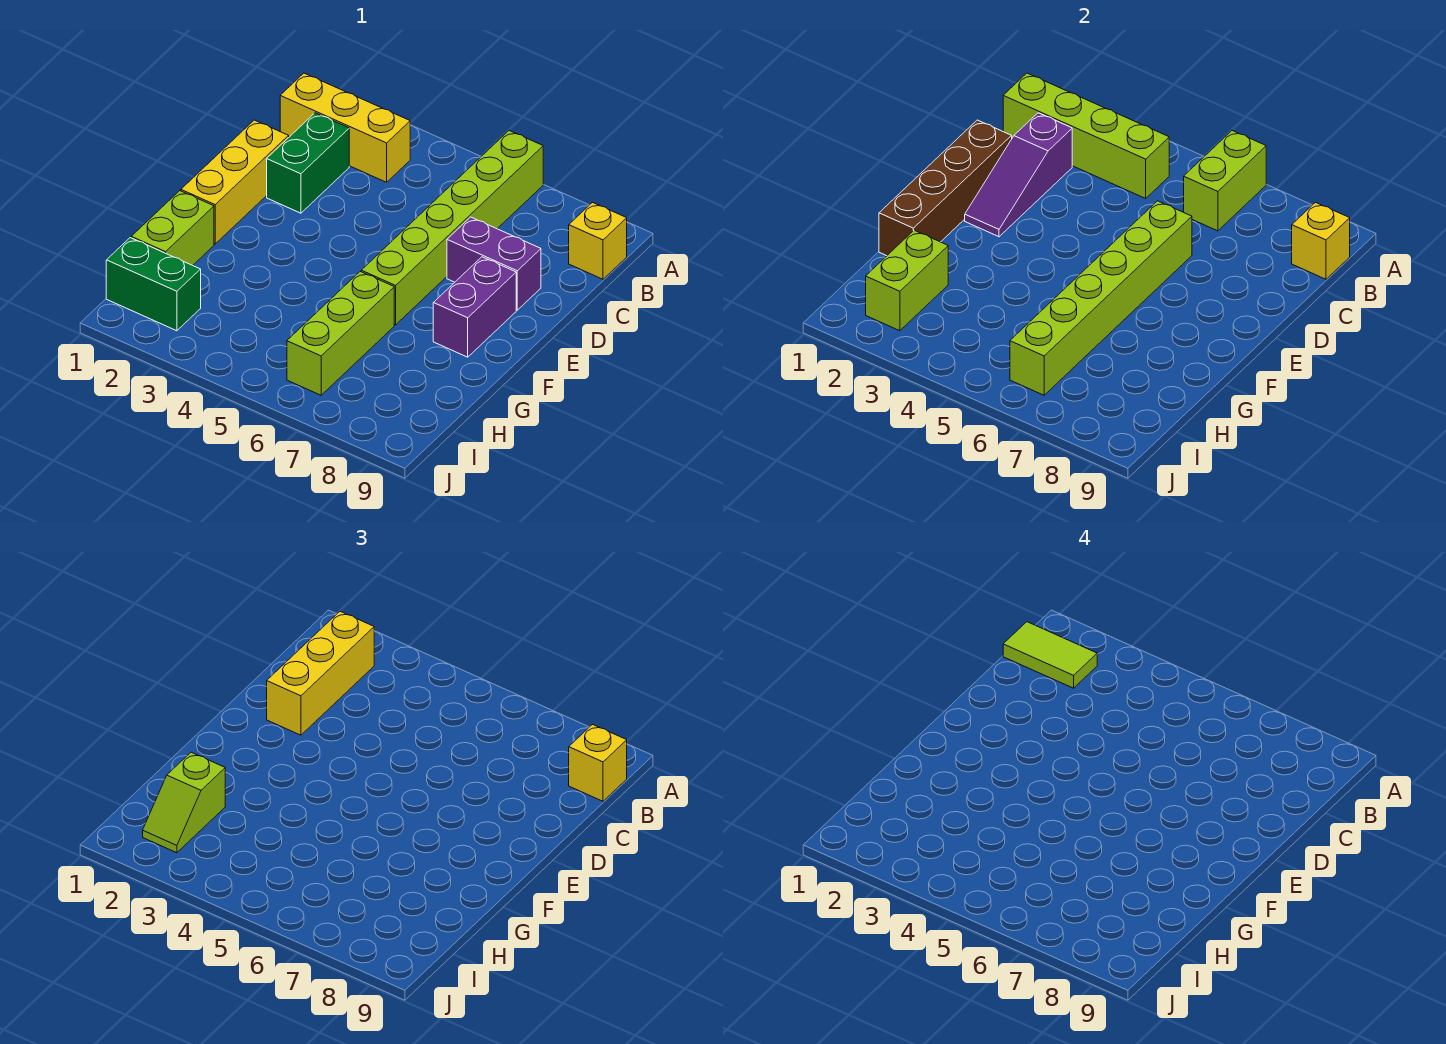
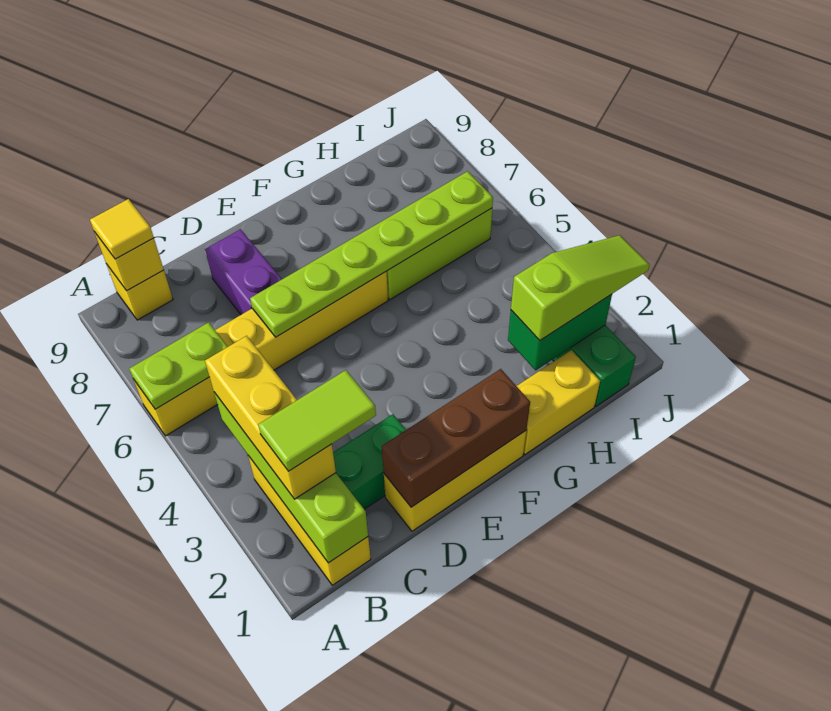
lime brick A6:F6 level 1 -> yellow brick A6:F6 level 1
lime brick A6:B6 level 2 -> lime plate A6:B6 level 2
lime tile B1:B2 level 4 -> lime tile B2:C2 level 4
yellow brick B2:D2 level 3 -> yellow brick B2:B4 level 3
yellow brick B9 level 3 -> yellow tile B9 level 3
purple slope C2:E2 level 2 top C -> none
brown brick D1:G1 level 2 -> brown brick D1:F1 level 2
lime brick D6:I6 level 2 -> lime plate D6:I6 level 2
purple brick E8:F8 level 1 -> none
lime brick G1:H1 level 1 -> yellow brick G1:H1 level 1
lime brick H2:I2 level 2 -> green brick H2:I2 level 2
lime slope H2:I2 level 3 top H -> lime slope H2:J2 level 3 top H

